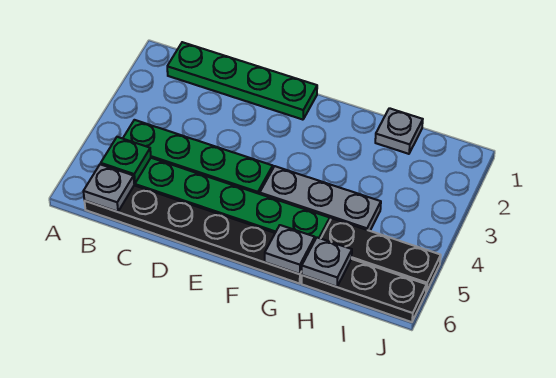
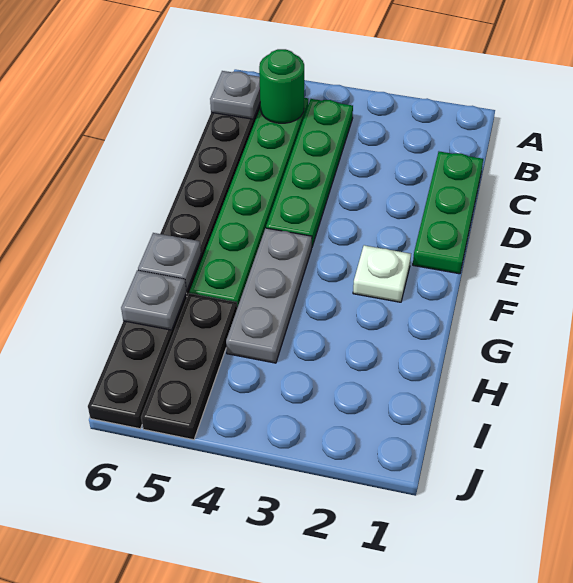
green plate B1:E1 level 1 -> green plate C1:E1 level 1
green plate B5 level 2 -> green round brick B5 level 2
none -> white plate F2 level 1
grey plate H1 level 1 -> none

